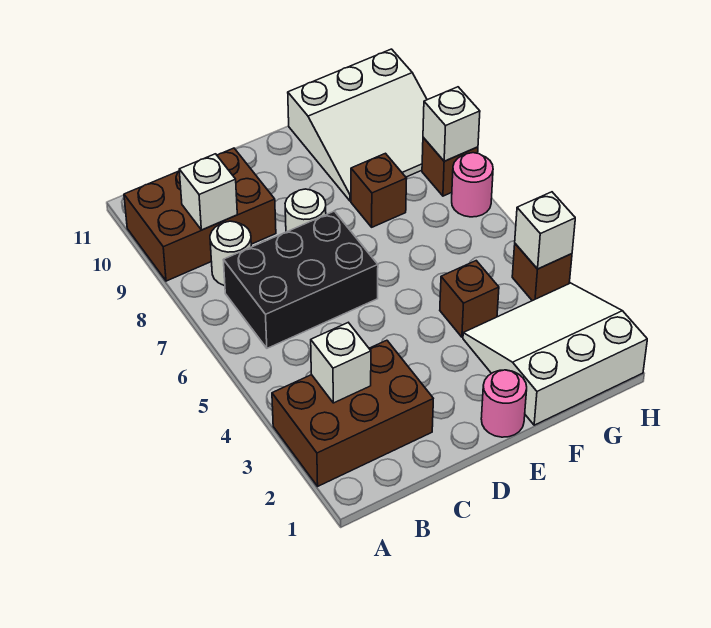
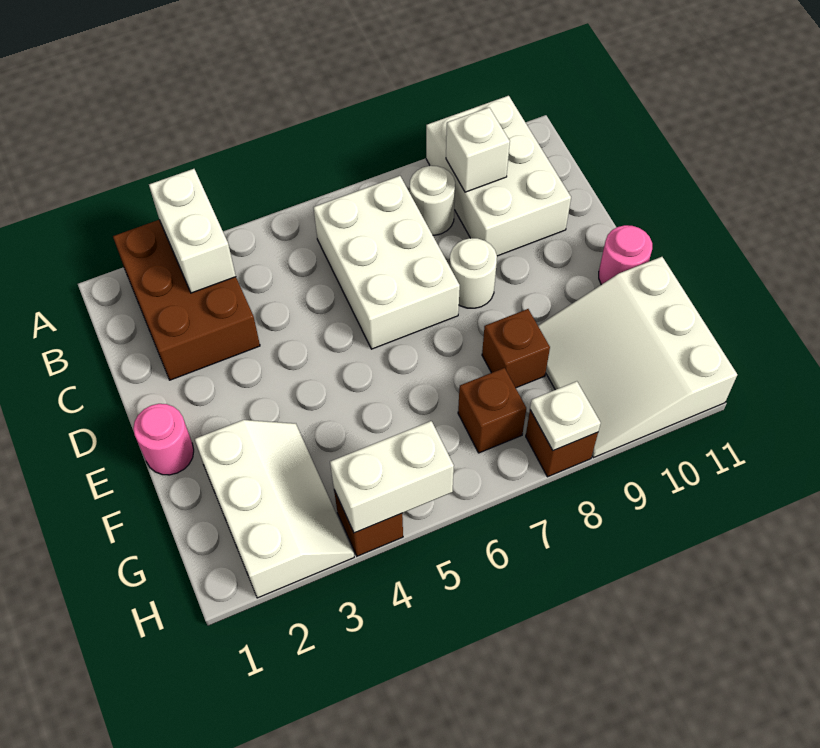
brown brick A9:C10 level 1 -> white brick A9:C10 level 1
white brick B3 level 2 -> white brick A3:B3 level 2
black brick B6:D7 level 1 -> white brick B6:D7 level 1
white slope F1:H3 level 1 top 1 -> white slope F2:H3 level 1 top 2
brown brick F4 level 1 -> brown brick G7 level 1
white brick H4 level 2 -> white brick H4:H5 level 2
pink round brick H7 level 1 -> pink round brick E11 level 1
white brick H8 level 2 -> white plate H8 level 2

